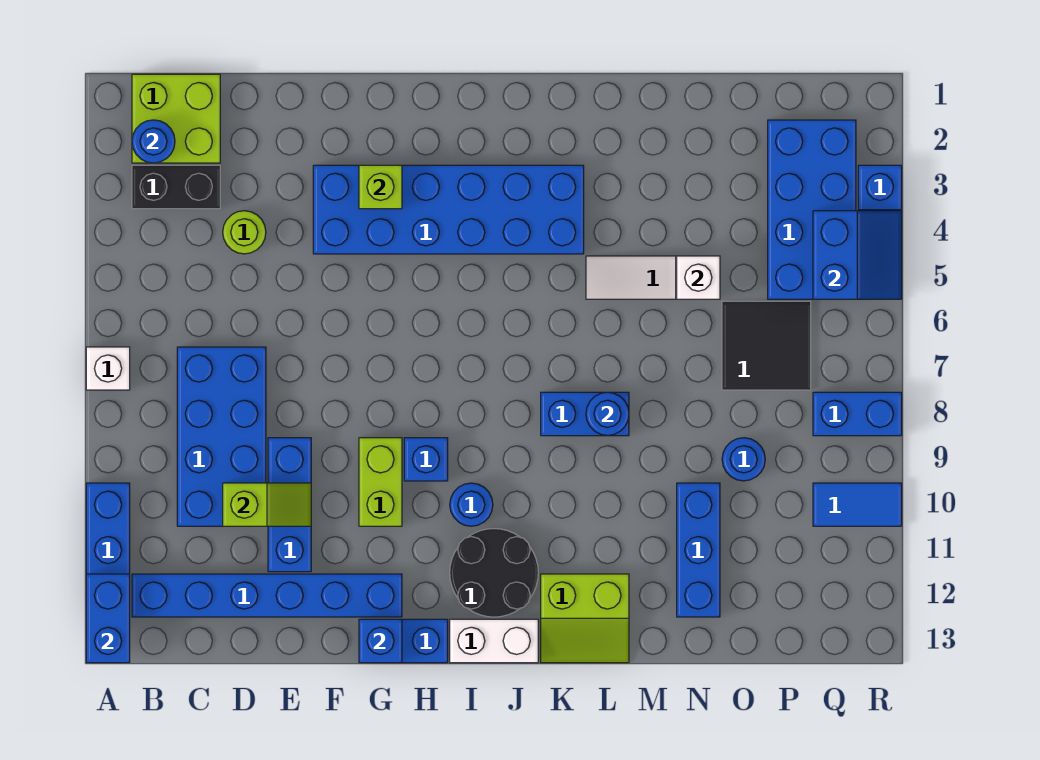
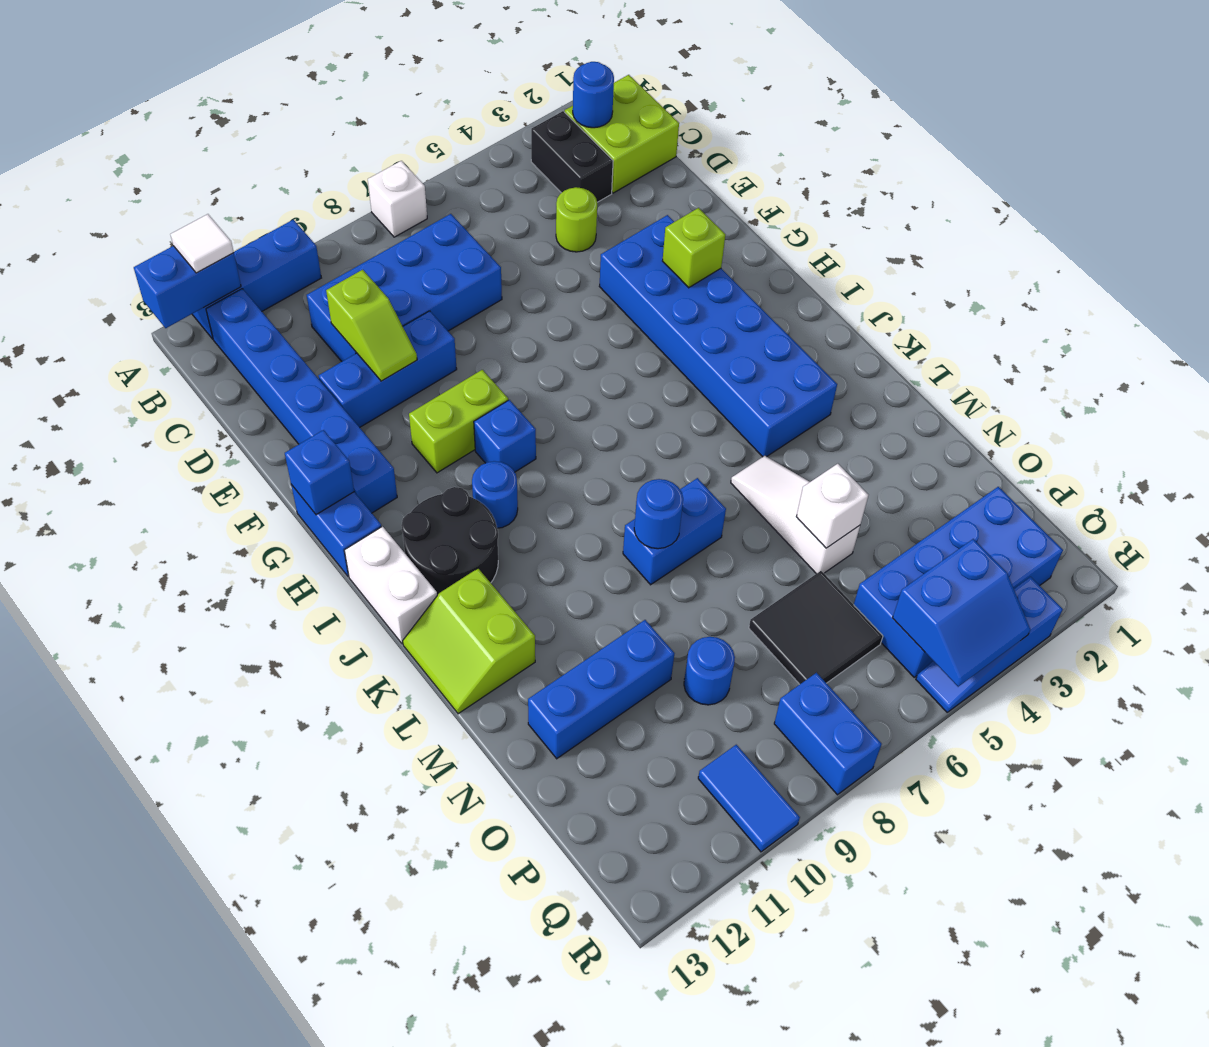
none -> white tile A12 level 3
blue brick K8:L8 level 1 -> blue brick L7:L8 level 1

